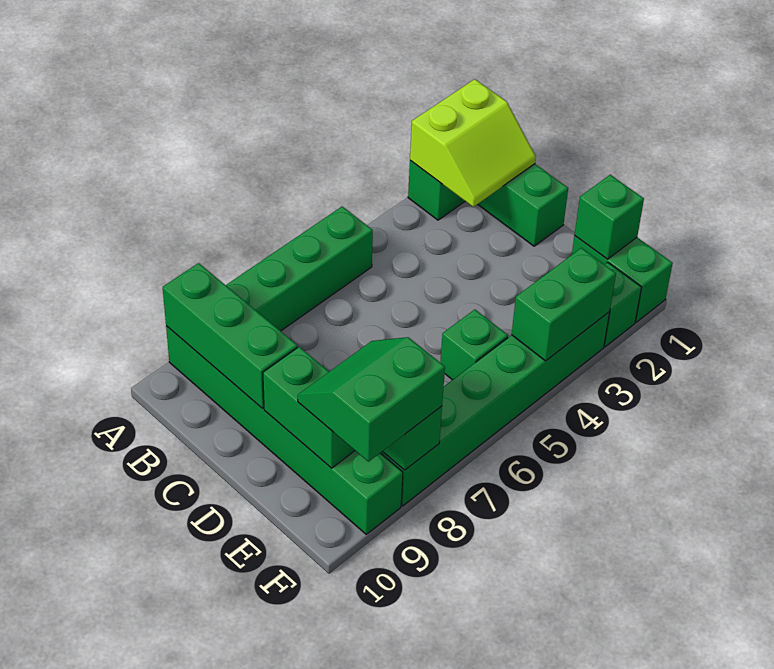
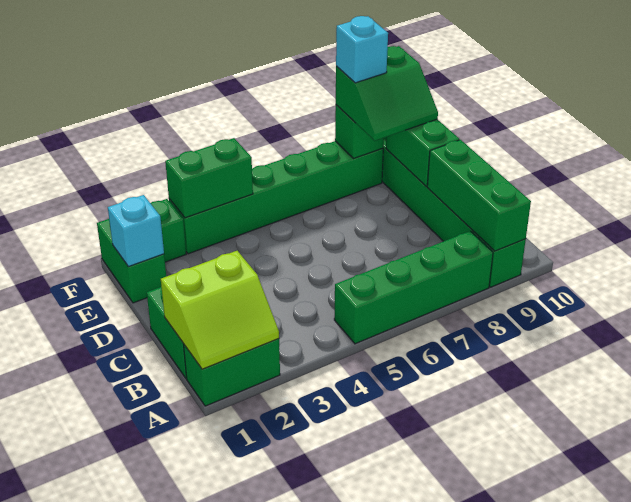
lime slope A1:B2 level 2 top A -> lime slope A1:B2 level 2 top B
green brick E1 level 2 -> cyan brick E1 level 2
green brick E5 level 1 -> none
none -> cyan brick F8 level 4

